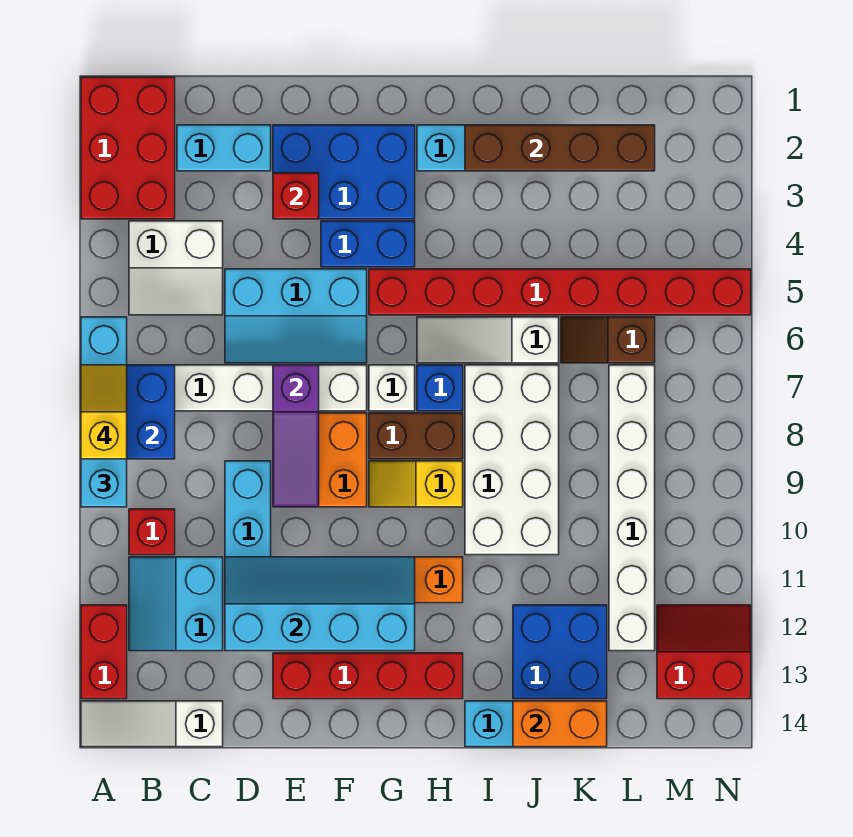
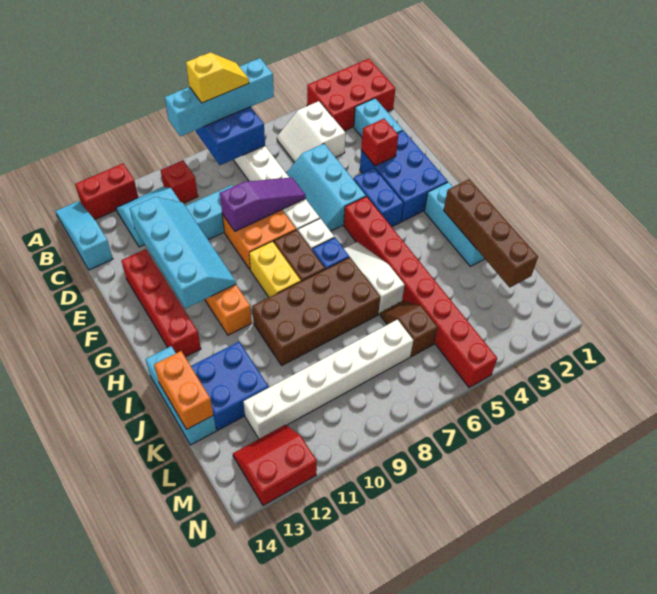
white slope A14:C14 level 1 top C -> cyan slope A14:C14 level 1 top C
purple slope E7:E9 level 2 top 7 -> purple slope E7:E9 level 2 top 9
yellow slope G9:H9 level 1 top H -> yellow brick G9:H9 level 1
white brick I7:J10 level 1 -> brown brick I7:J10 level 1
red slope M12:N13 level 1 top 13 -> red slope M12:N13 level 1 top N

